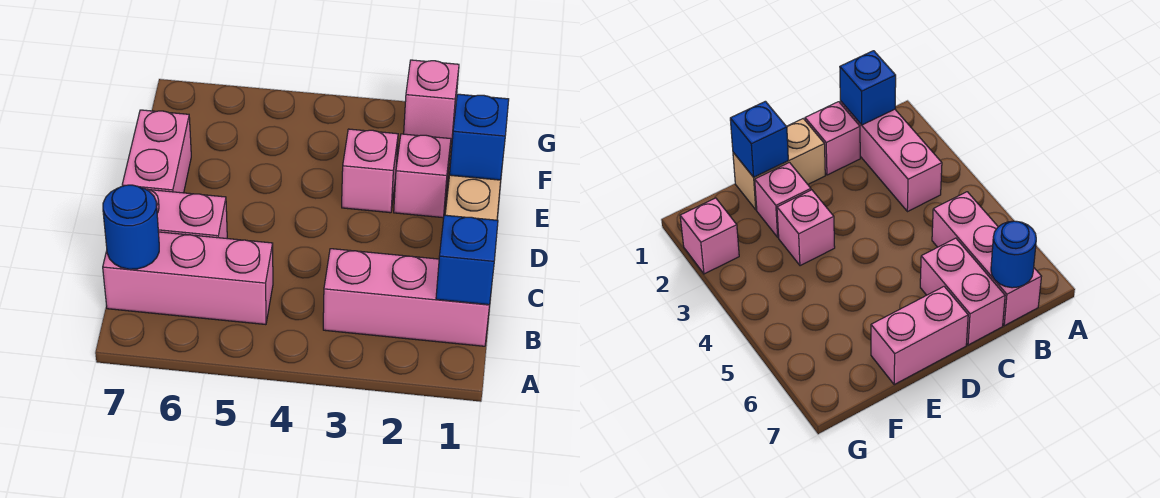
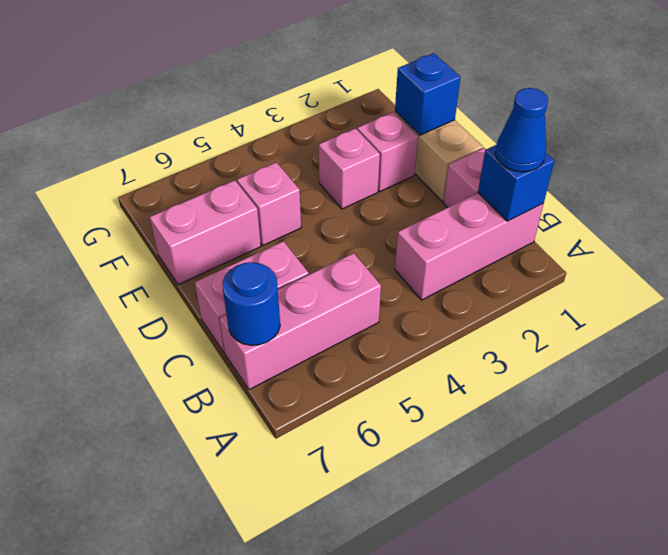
none -> blue cone B1 level 3
pink brick D7:E7 level 1 -> pink brick E6:E7 level 1
pink brick G2 level 1 -> pink brick E5 level 1

